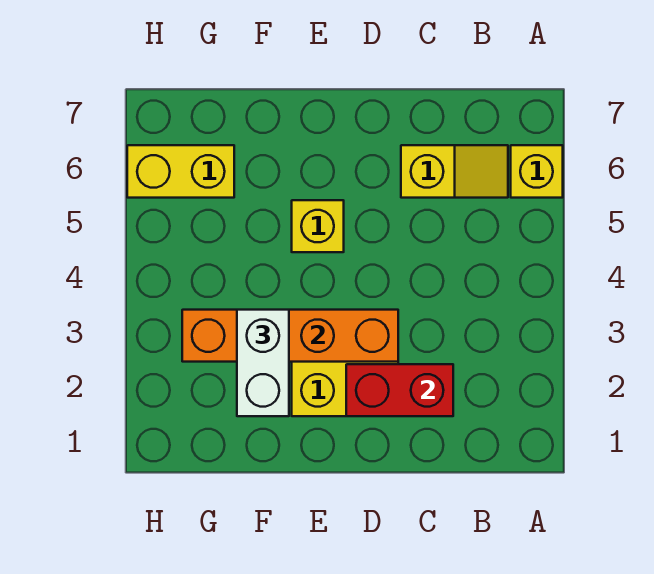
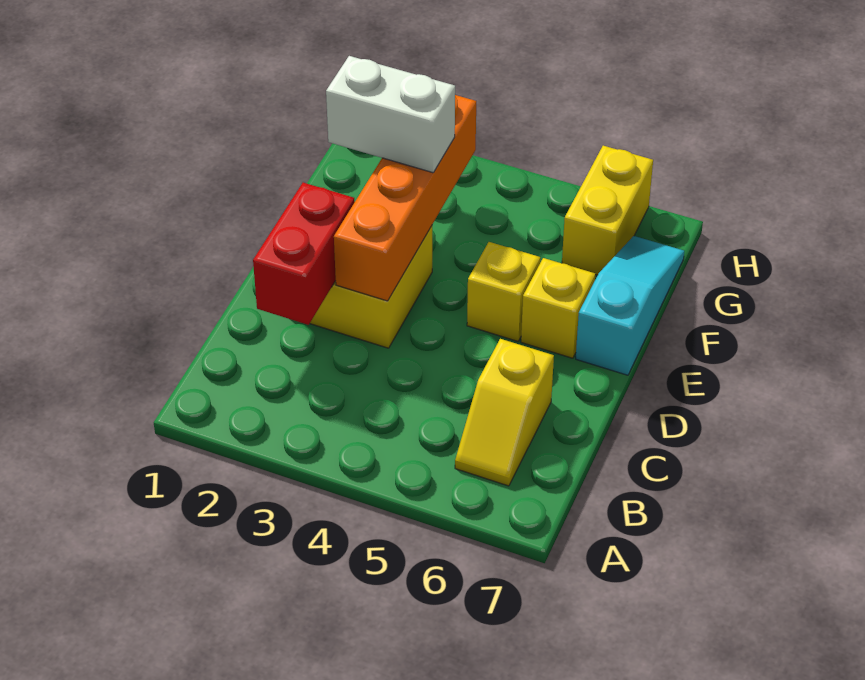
yellow brick A6 level 1 -> yellow brick E6 level 1
none -> cyan slope E7:G7 level 1 top E

